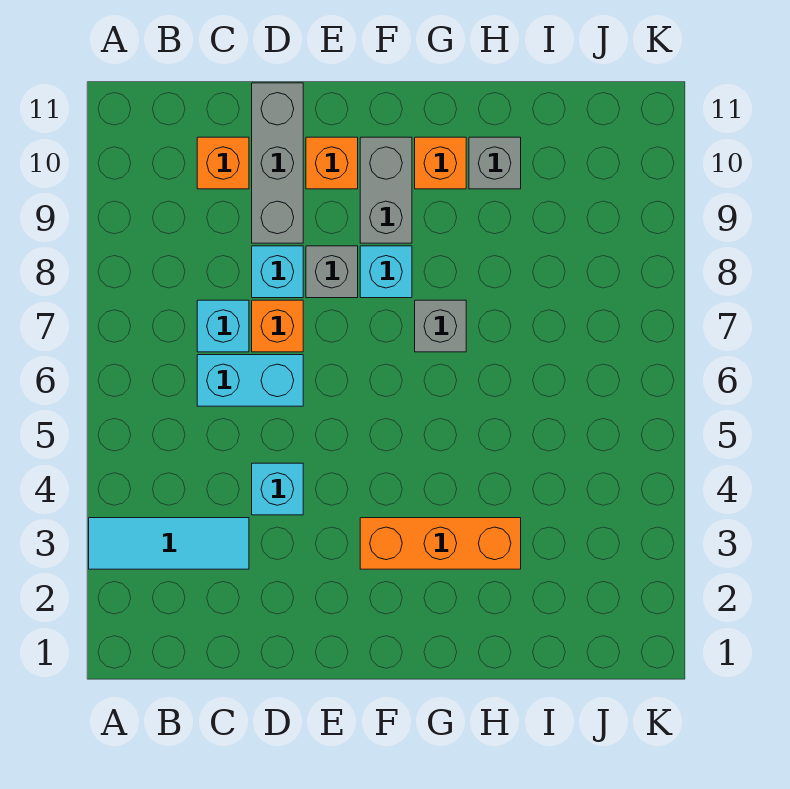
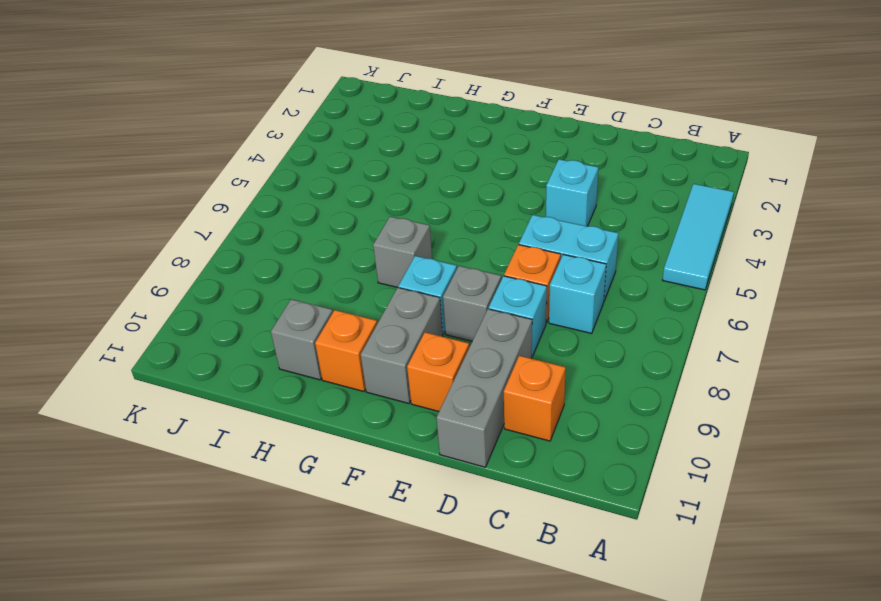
cyan tile A3:C3 level 1 -> cyan tile A3:A5 level 1
orange brick F3:H3 level 1 -> none

